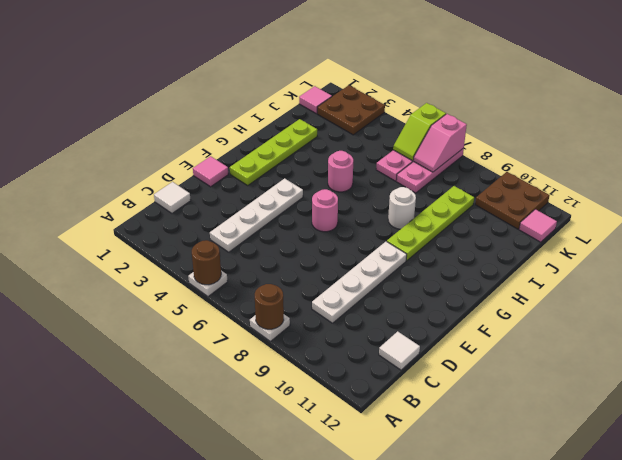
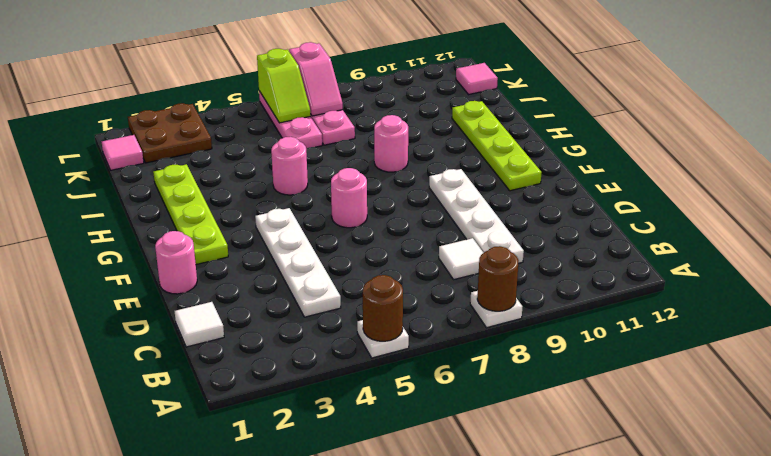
white tile C12 level 1 -> white tile C8 level 1
pink tile E1 level 1 -> pink round brick E1 level 1
lime plate G9:J9 level 1 -> lime plate F11:I11 level 1
white round brick H8 level 1 -> pink round brick H8 level 1
brown plate K10:L11 level 1 -> none

